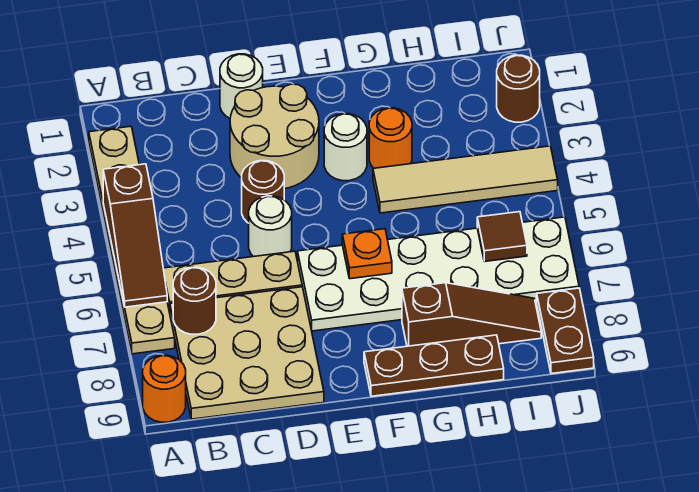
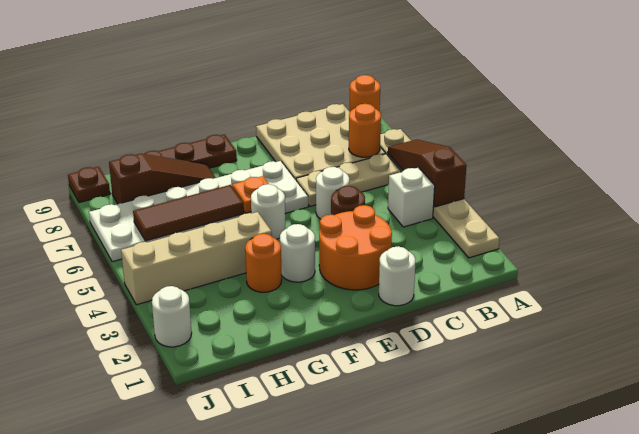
none -> white brick B4 level 1
brown round brick B7 level 2 -> orange round brick B7 level 2
tan round brick D2:E3 level 1 -> orange round brick D2:E3 level 1
none -> white round brick F5 level 1
tan tile G4:J4 level 1 -> tan brick G4:J4 level 1
brown slope G8:I8 level 1 top G -> brown slope G8:I8 level 1 top I
brown tile I6 level 2 -> brown tile G6:I6 level 2
brown round brick J2 level 1 -> white round brick J2 level 1
brown plate J8:J9 level 1 -> brown plate J9 level 1

